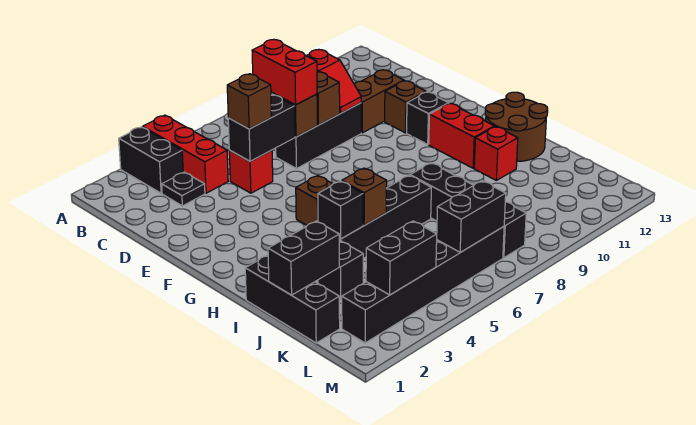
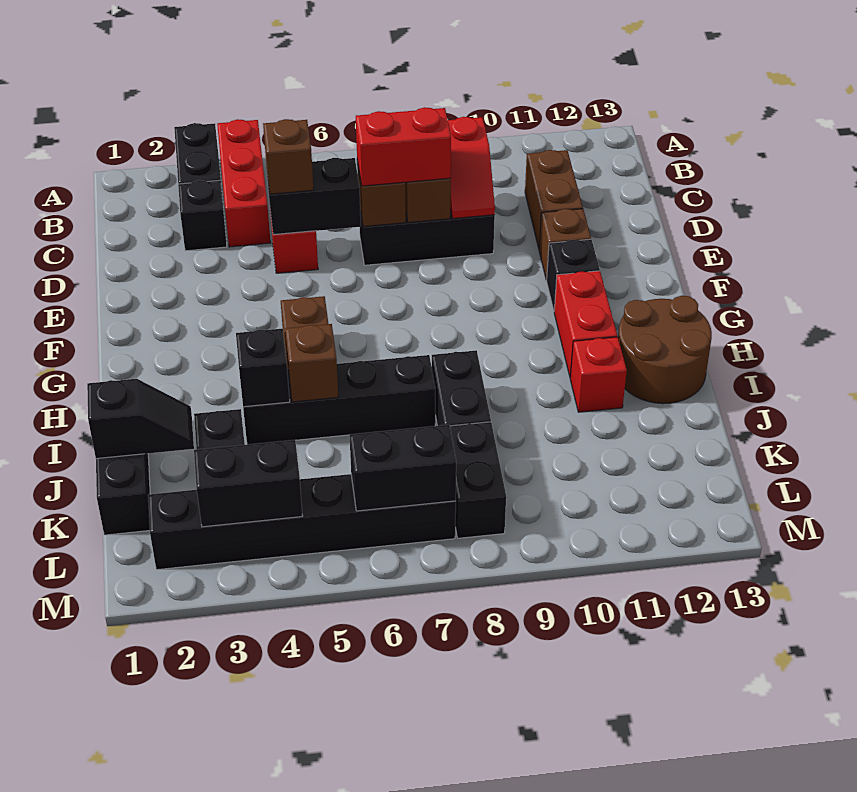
black plate C3 level 1 -> black brick C3 level 1
red brick C7:D7 level 3 -> red brick D7:D8 level 3
brown brick D10:D11 level 1 -> brown brick C11:D11 level 1
black brick J1:J2 level 2 -> black slope J1:J2 level 2 top 1

